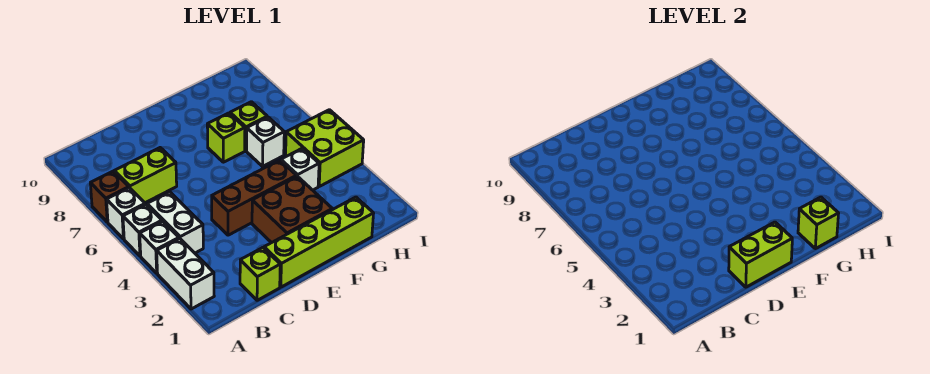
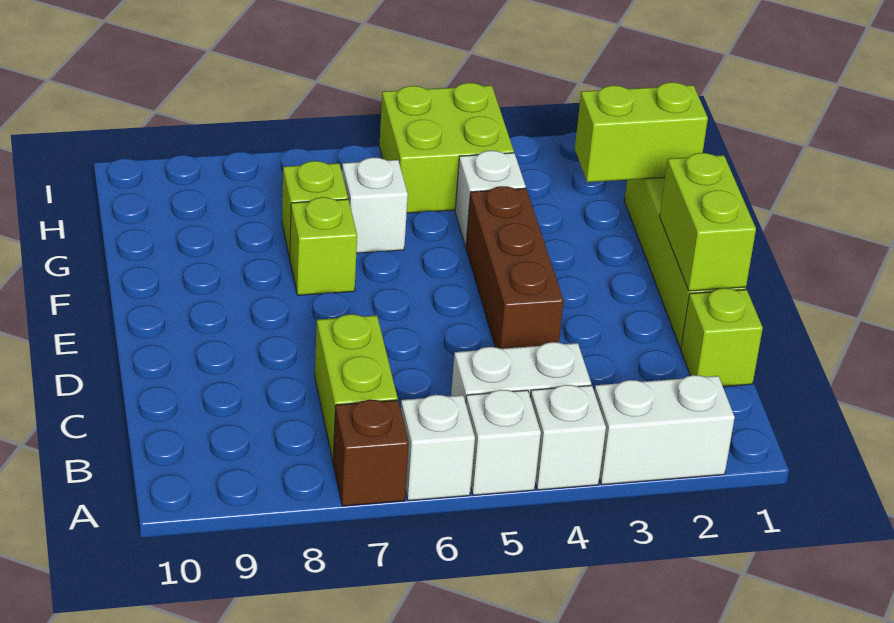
brown brick E2:F3 level 1 -> none
lime brick G1 level 2 -> lime brick G1:G2 level 2

